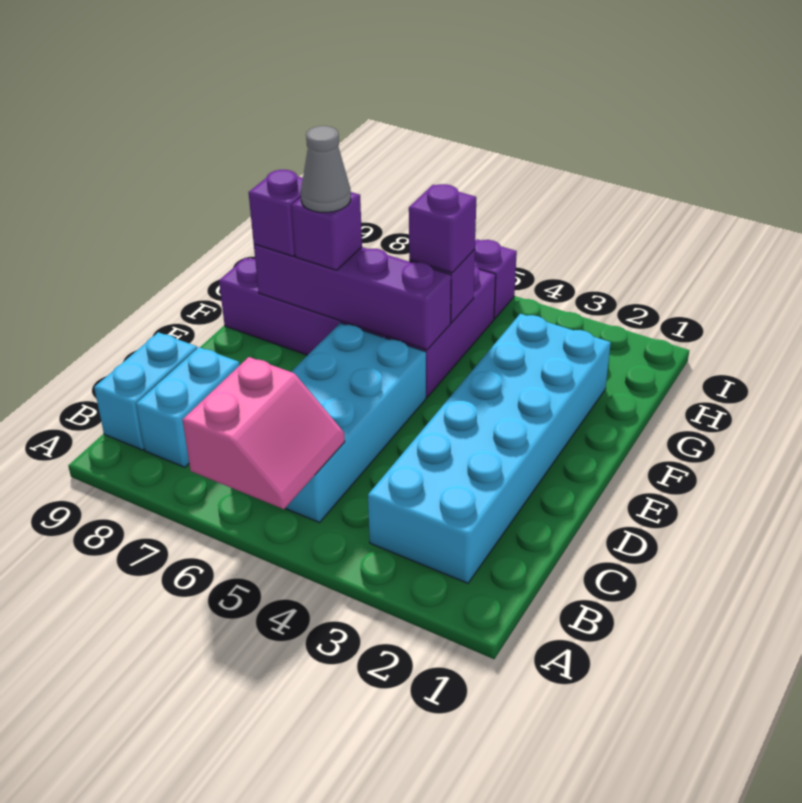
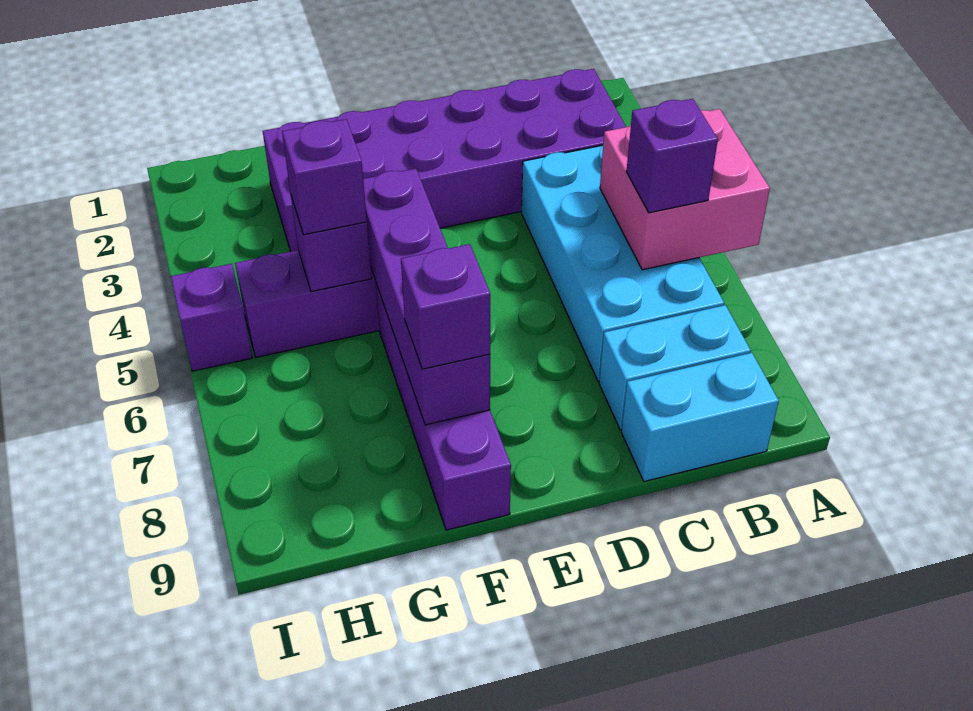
pink slope A5:B6 level 2 top 6 -> pink brick A5:B6 level 2
cyan brick B2:G3 level 1 -> purple brick B2:G3 level 1
cyan brick B5:E6 level 1 -> cyan brick B4:C7 level 1
purple brick F7 level 3 -> purple brick B6 level 3
grey cone F7 level 4 -> none

